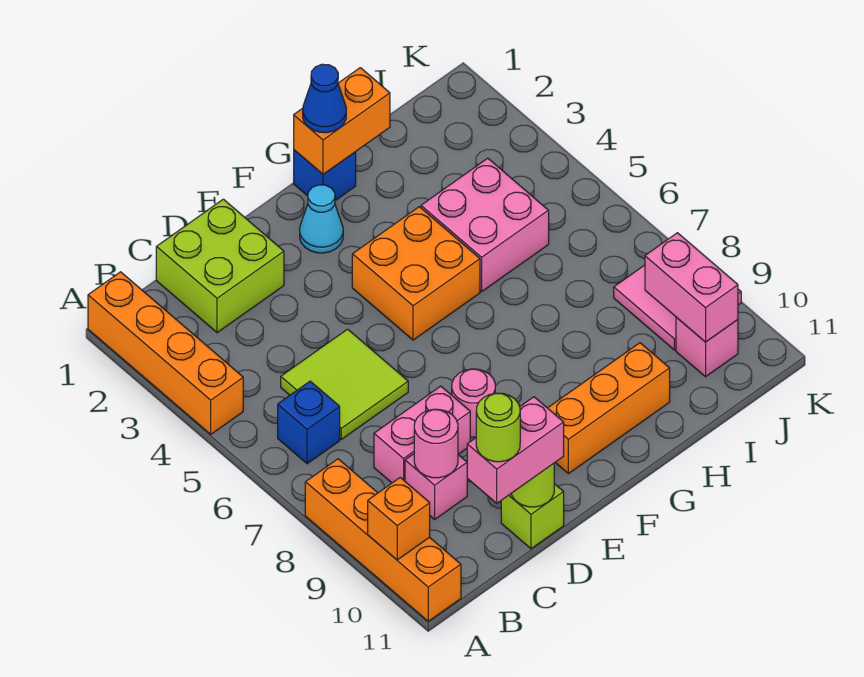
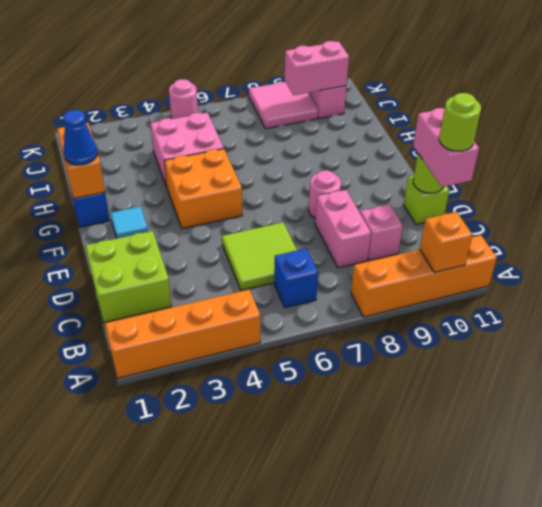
pink round brick C9 level 2 -> pink round brick K5 level 1
cyan cone F2 level 1 -> cyan tile F2 level 1
orange brick F10:H10 level 1 -> none

